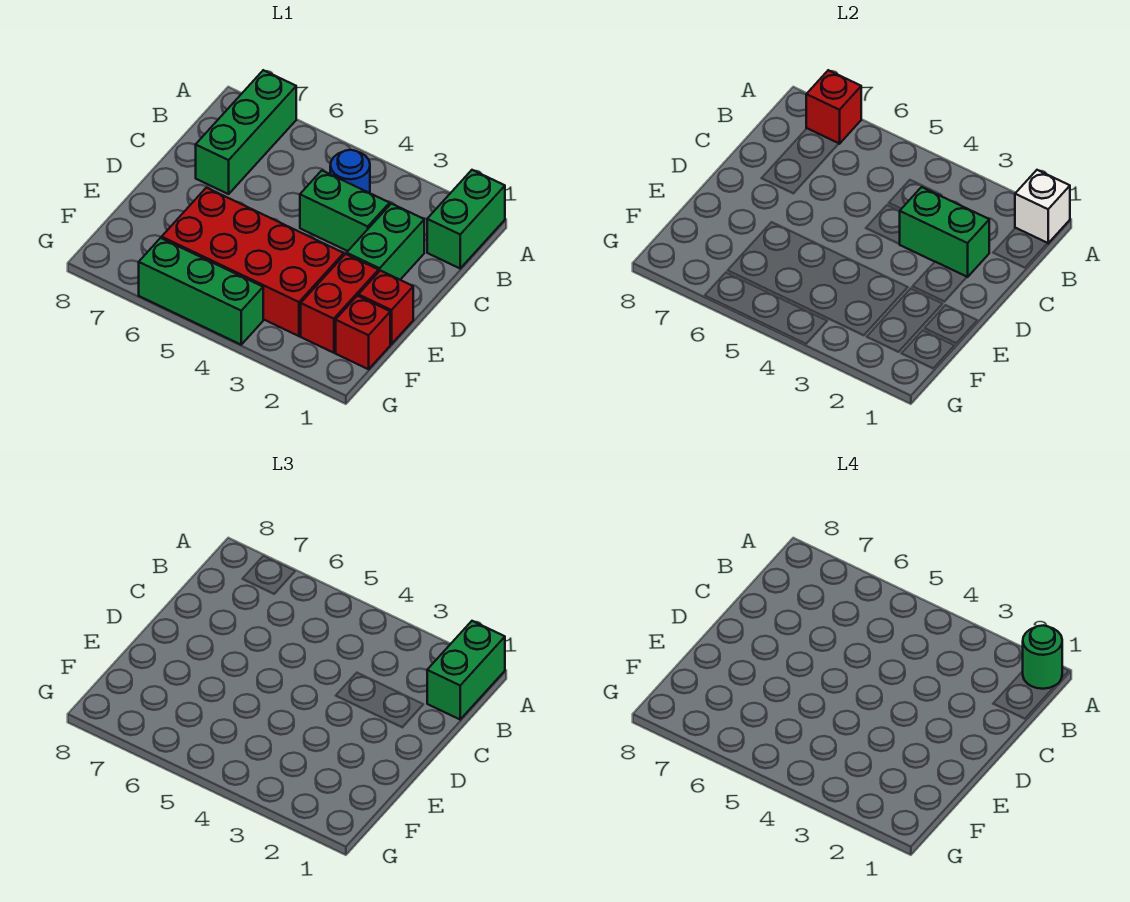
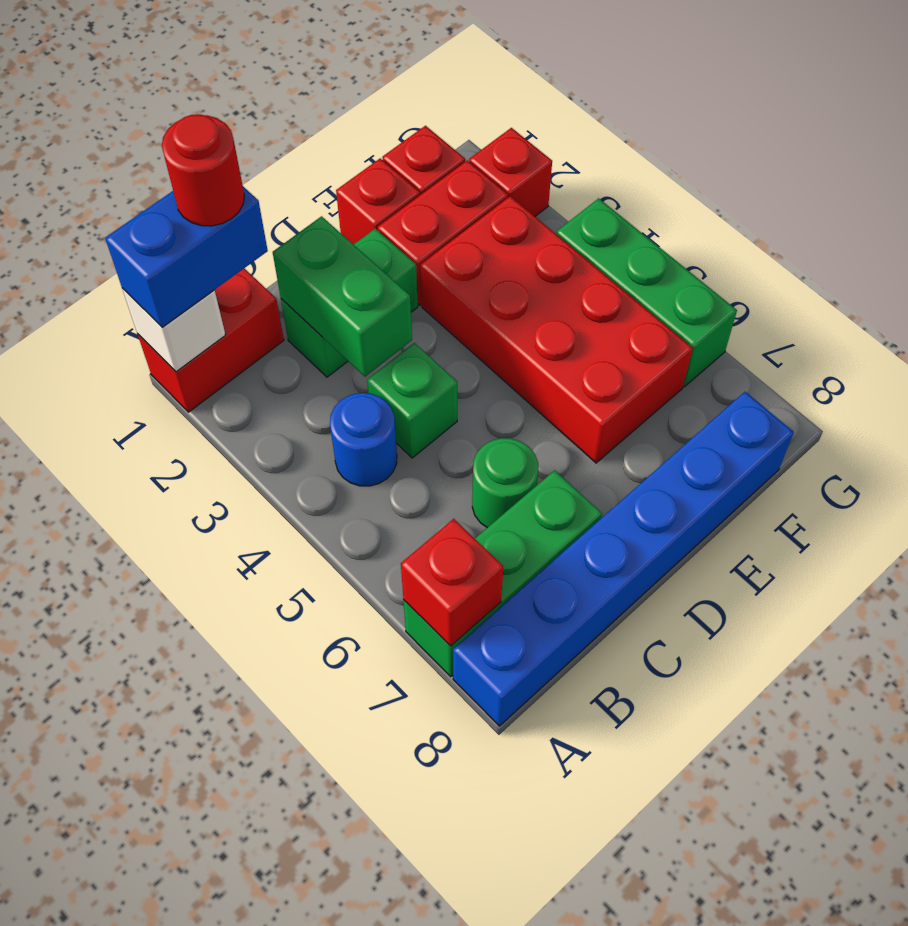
green brick A1:B1 level 1 -> red brick A1:B1 level 1
green brick A1:B1 level 3 -> blue brick A1:B1 level 3
green round brick A1 level 4 -> green round brick C6 level 1
none -> blue brick A8:F8 level 1
none -> red round brick B1 level 4
green brick C3:C4 level 1 -> green brick C4 level 1
none -> red brick G2 level 1

